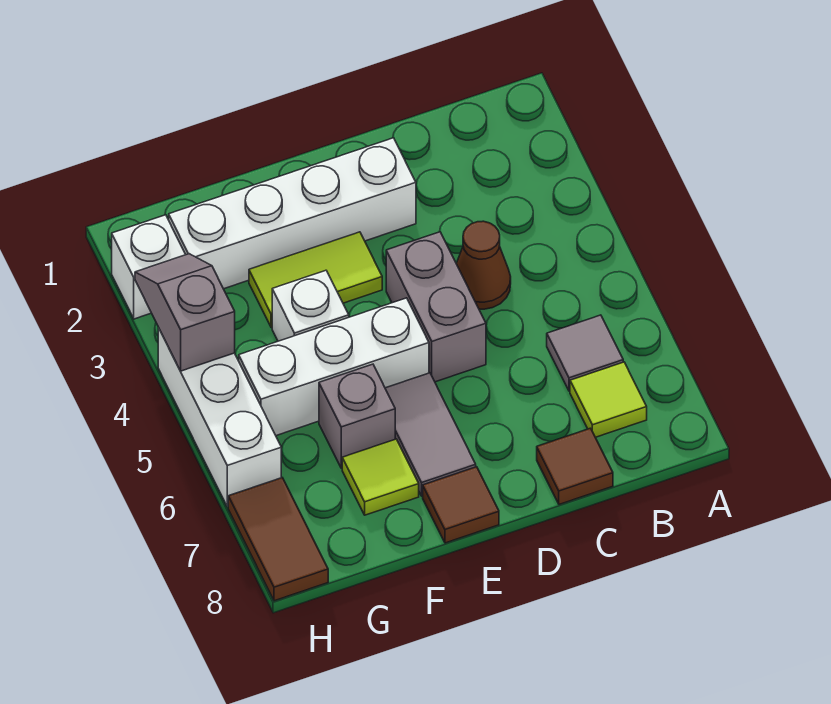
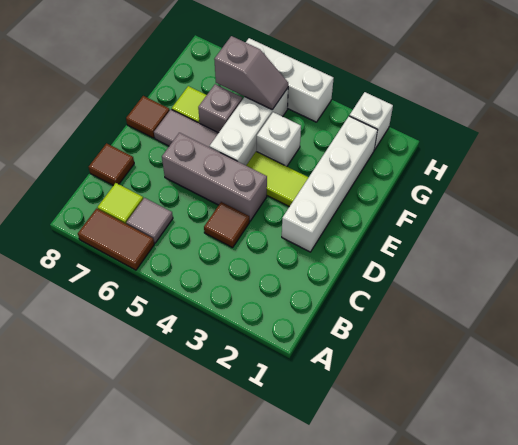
brown cone C4 level 1 -> brown tile C4 level 1
grey brick D4:D5 level 1 -> grey brick D4:D6 level 1
lime tile E3:F3 level 1 -> lime tile E3:E4 level 1
grey slope H3:H4 level 2 top 4 -> grey slope G5:G6 level 2 top 6
brown tile H7:H8 level 1 -> brown tile A6:A7 level 1

